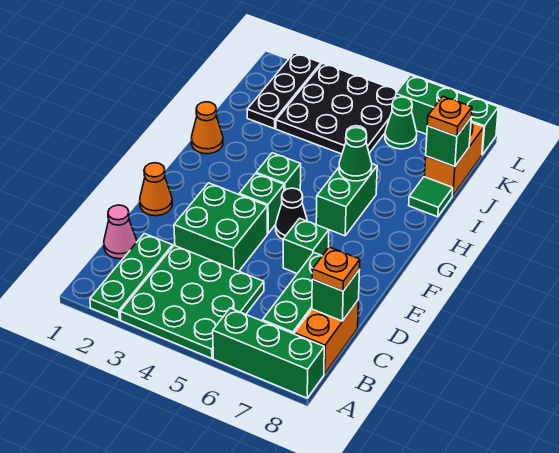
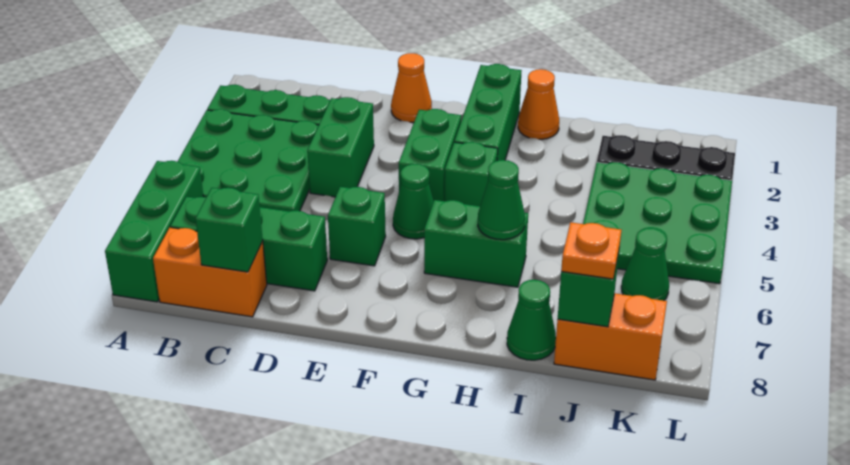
pink cone C1 level 1 -> none
orange plate C8 level 3 -> none
green brick D3:E4 level 1 -> green brick D3:D4 level 1
green brick F4 level 1 -> green brick F3:F4 level 1
black cone F5 level 1 -> green cone F5 level 1
green tile I8 level 1 -> green cone I8 level 1
black plate J3:L5 level 1 -> green plate J3:L5 level 1
green brick L6:L8 level 1 -> green brick G1:G3 level 1

